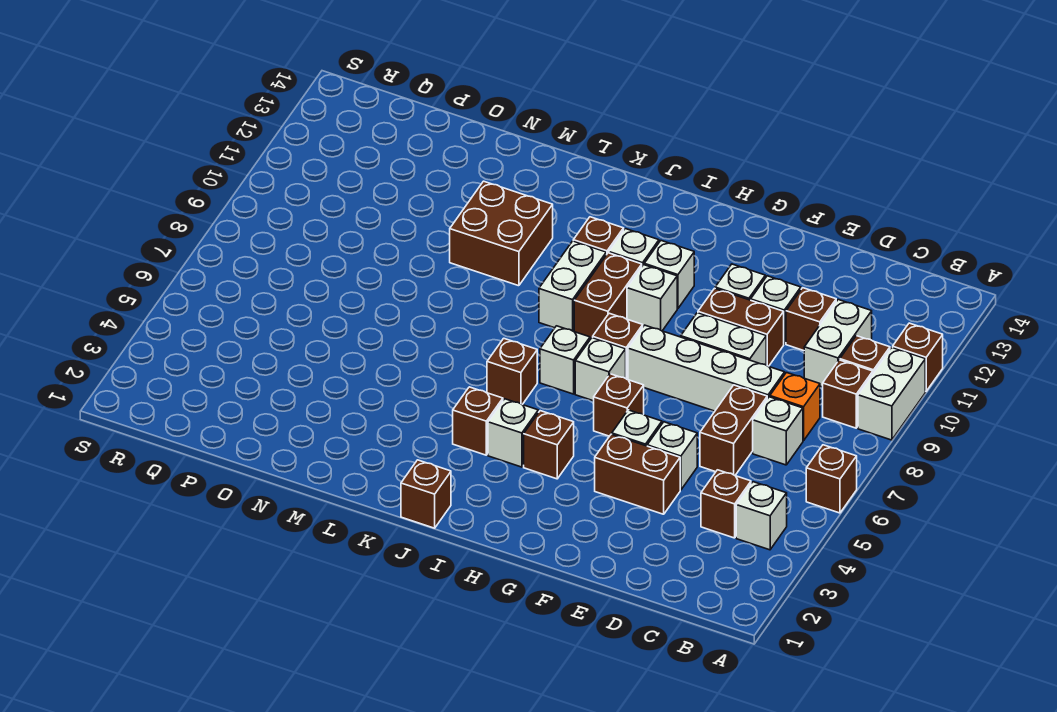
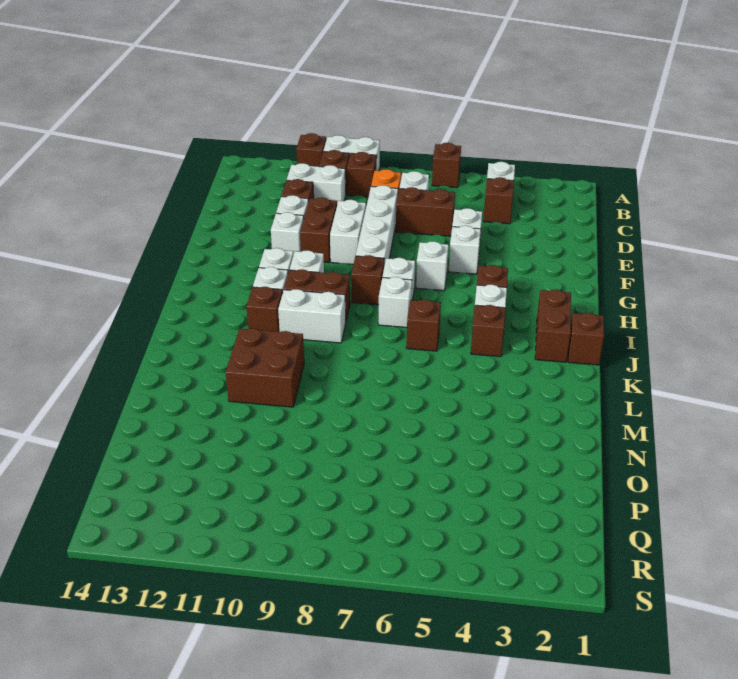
brown brick E4:F4 level 1 -> brown brick I2:J2 level 1
brown brick G6 level 1 -> white brick G6 level 1

